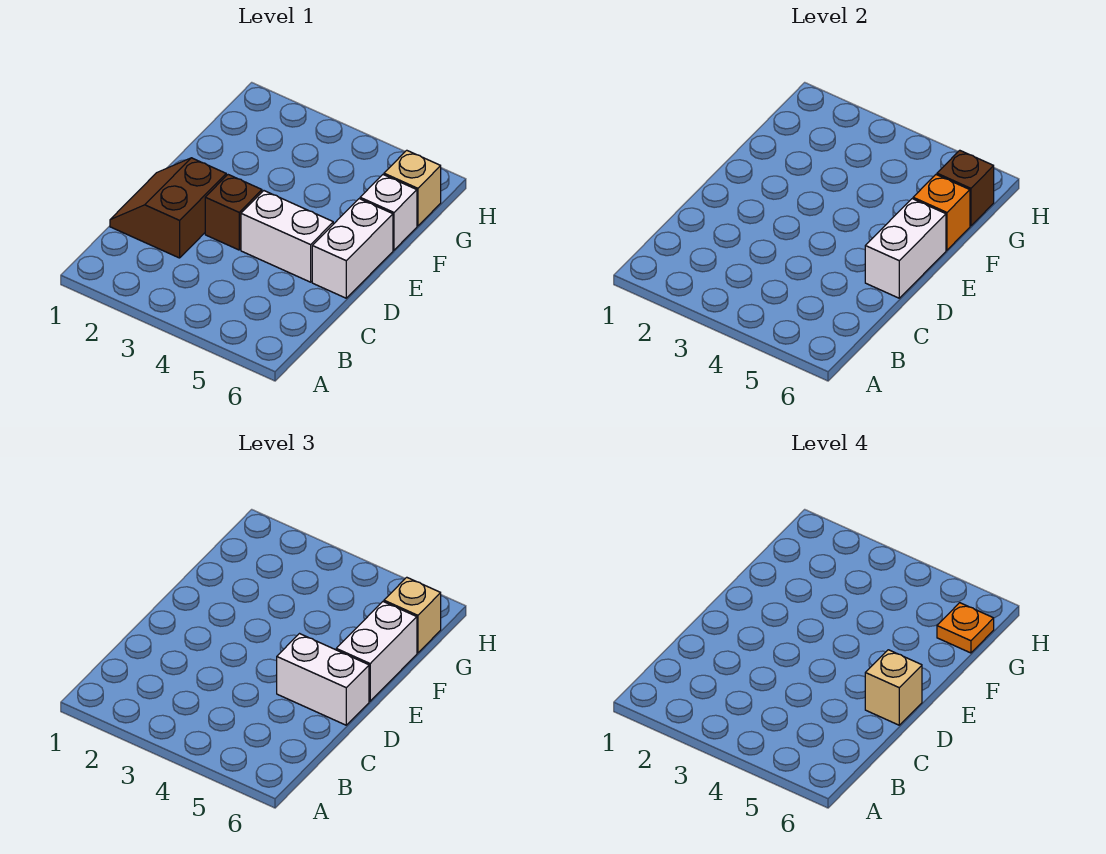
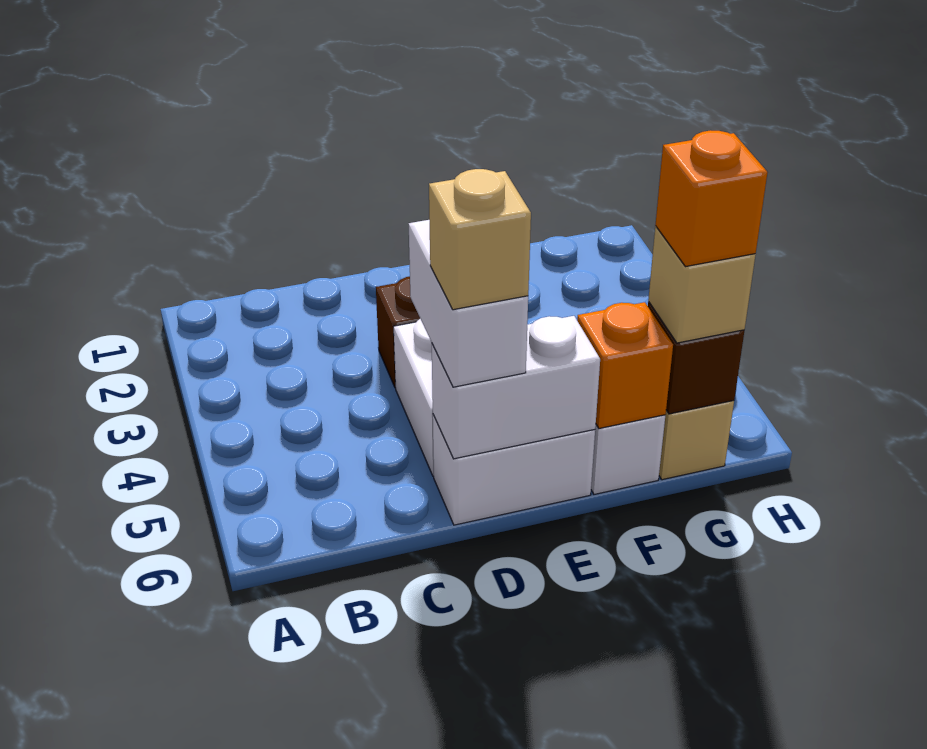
brown slope C1:D2 level 1 top 2 -> none
white brick E6:F6 level 3 -> none
orange plate G6 level 4 -> orange brick G6 level 4

